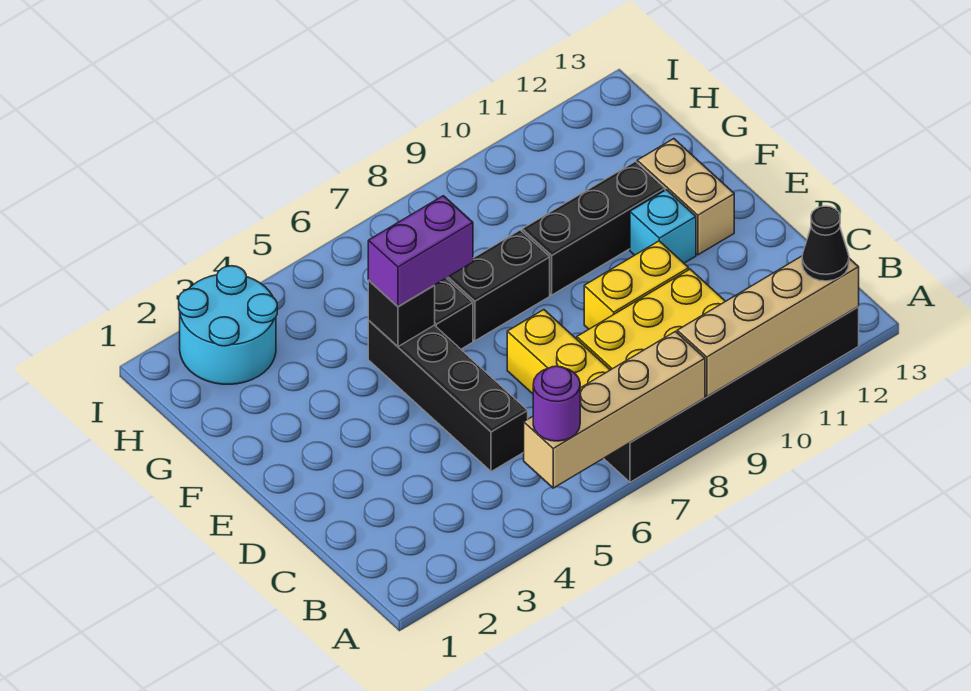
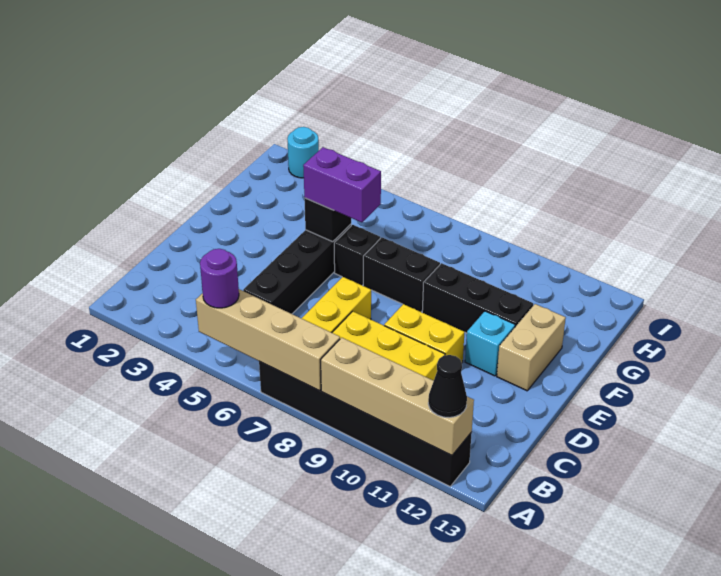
cyan round brick H2:I3 level 1 -> cyan round brick I2 level 1

